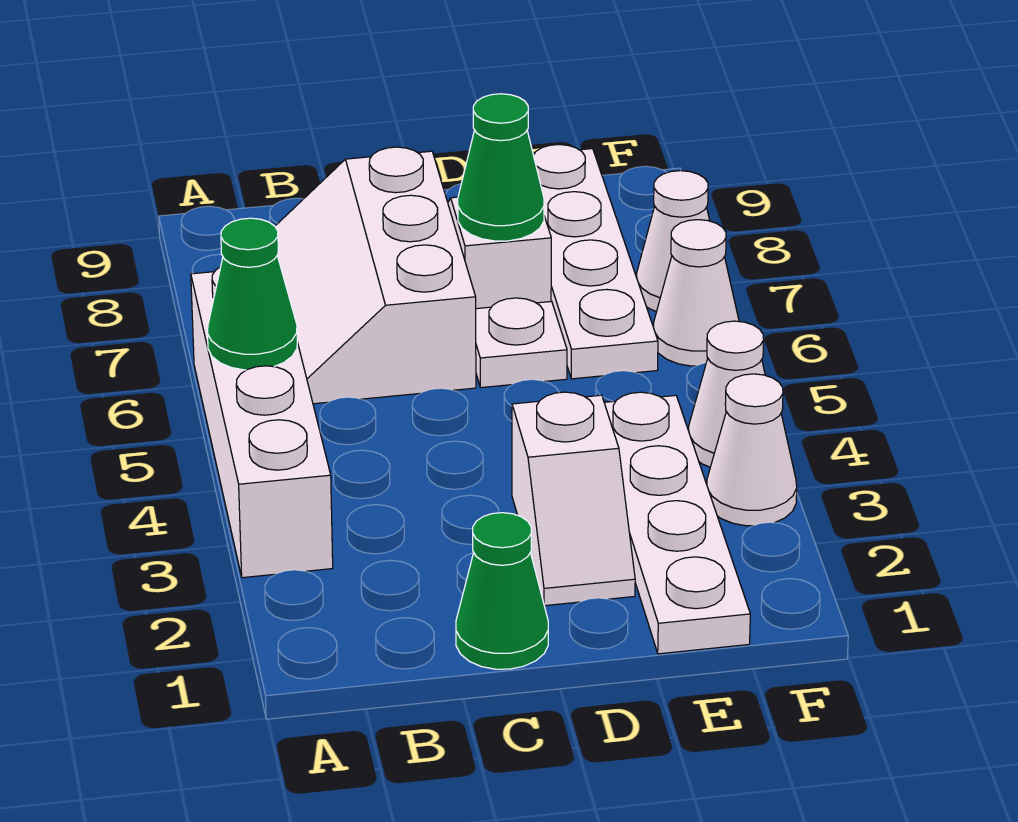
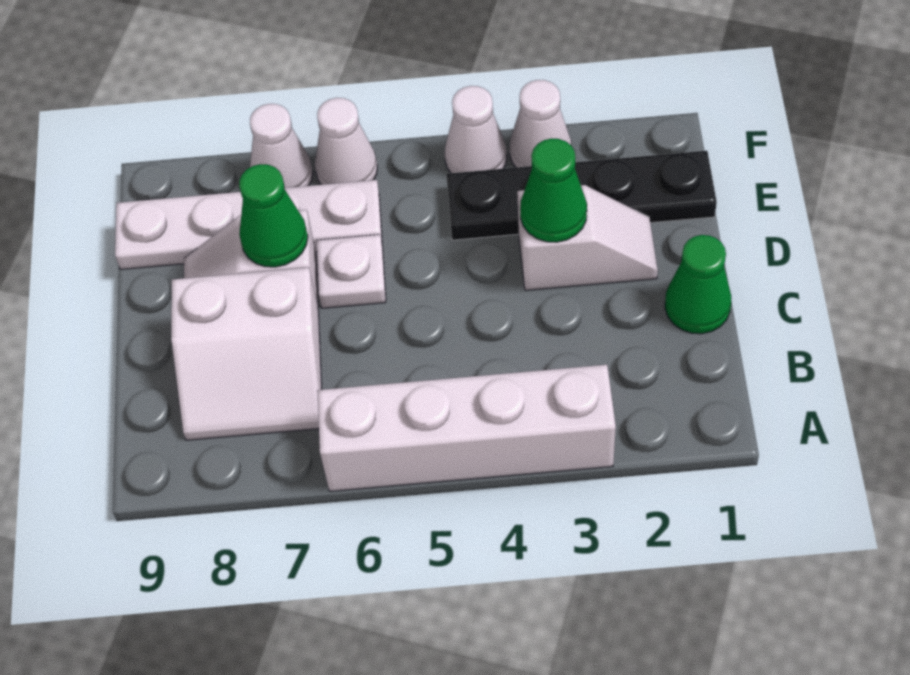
green cone A5 level 2 -> green cone D3 level 2
white slope B6:C8 level 1 top C -> white slope B7:C8 level 1 top C
white plate E1:E4 level 1 -> black plate E1:E4 level 1

